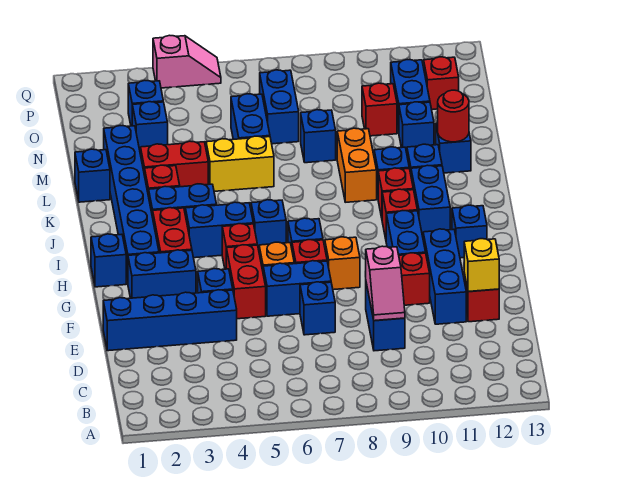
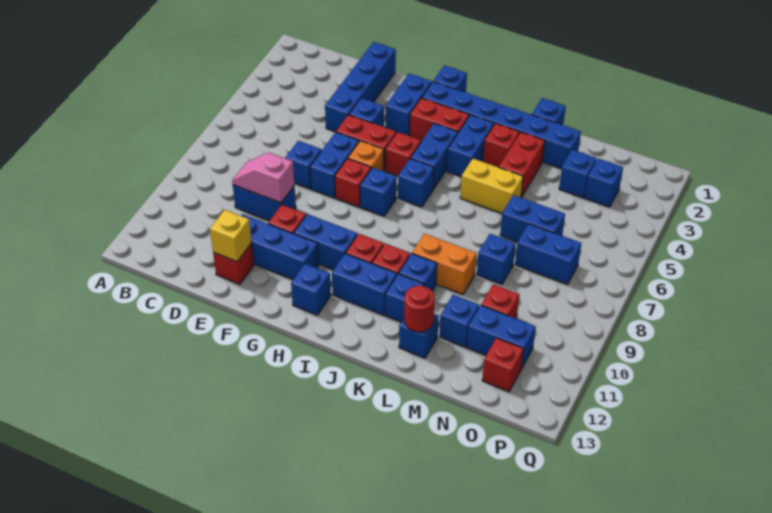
orange brick G8 level 1 -> none
yellow brick L5:L6 level 1 -> yellow brick K5:L5 level 1
pink slope Q4:Q5 level 1 top 4 -> none

